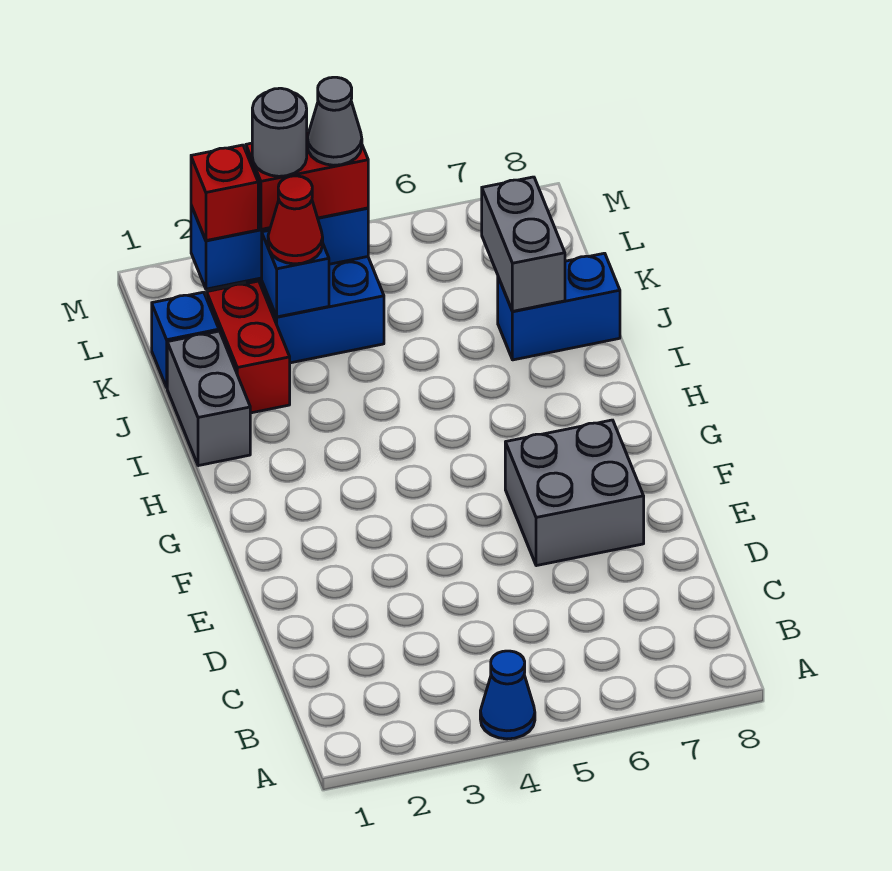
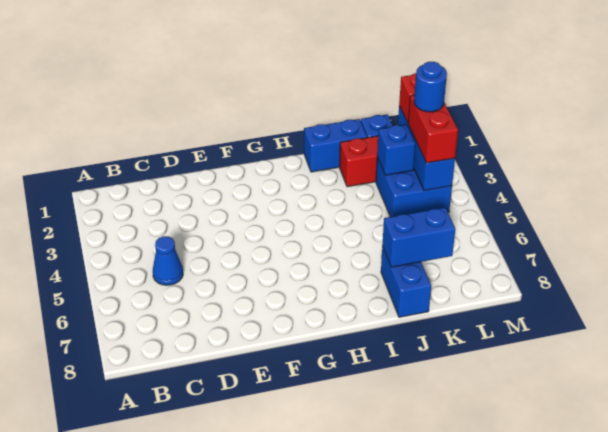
blue cone A4 level 1 -> blue cone C5 level 1
grey brick E6:F7 level 1 -> none
grey brick I1:J1 level 1 -> blue brick I1:J1 level 1
grey brick J7:K7 level 2 -> blue brick J7:K7 level 2
red cone K3 level 3 -> none
grey round brick L3 level 4 -> blue round brick L3 level 4
grey cone L4 level 4 -> none

